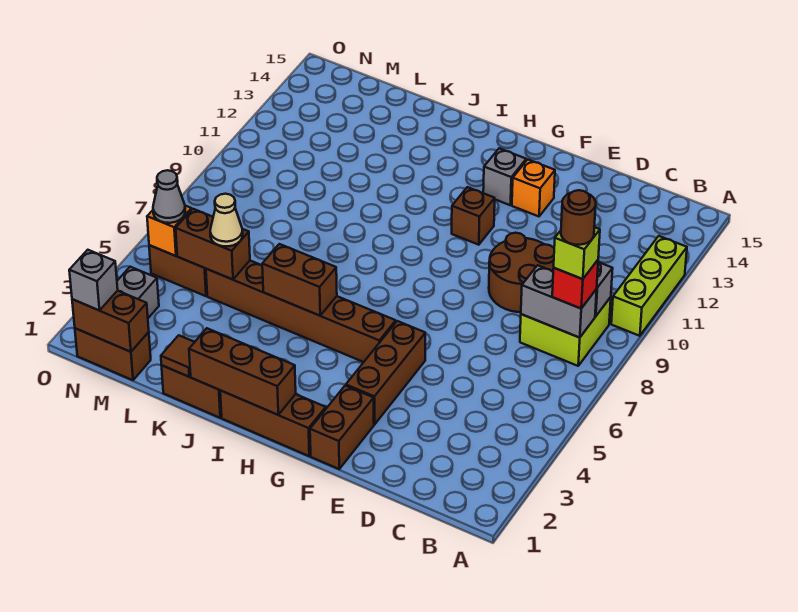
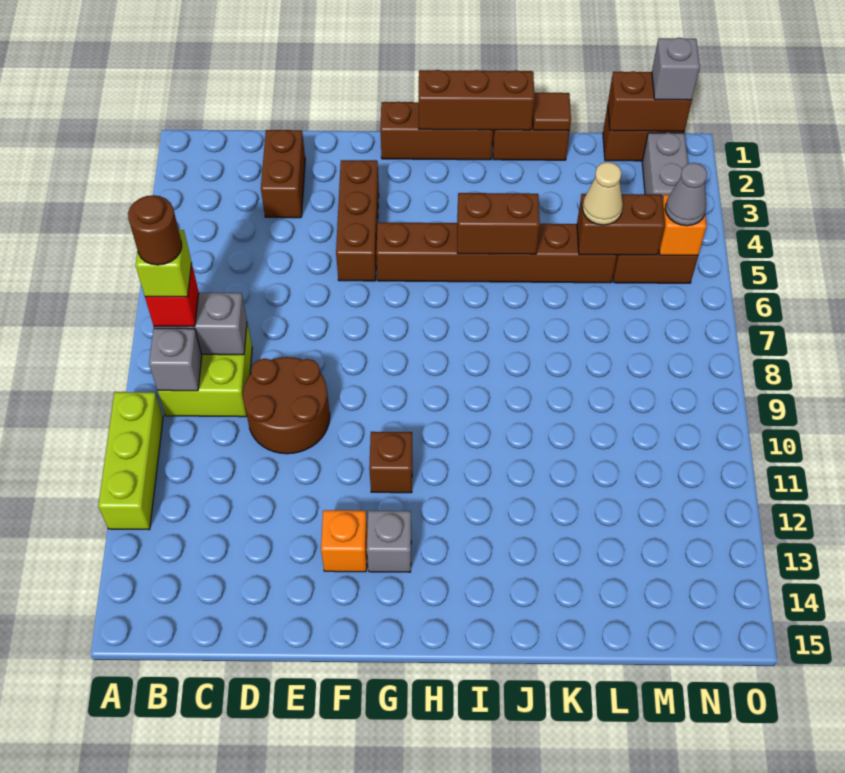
brown brick F1:F2 level 1 -> brown brick D2:D3 level 1

